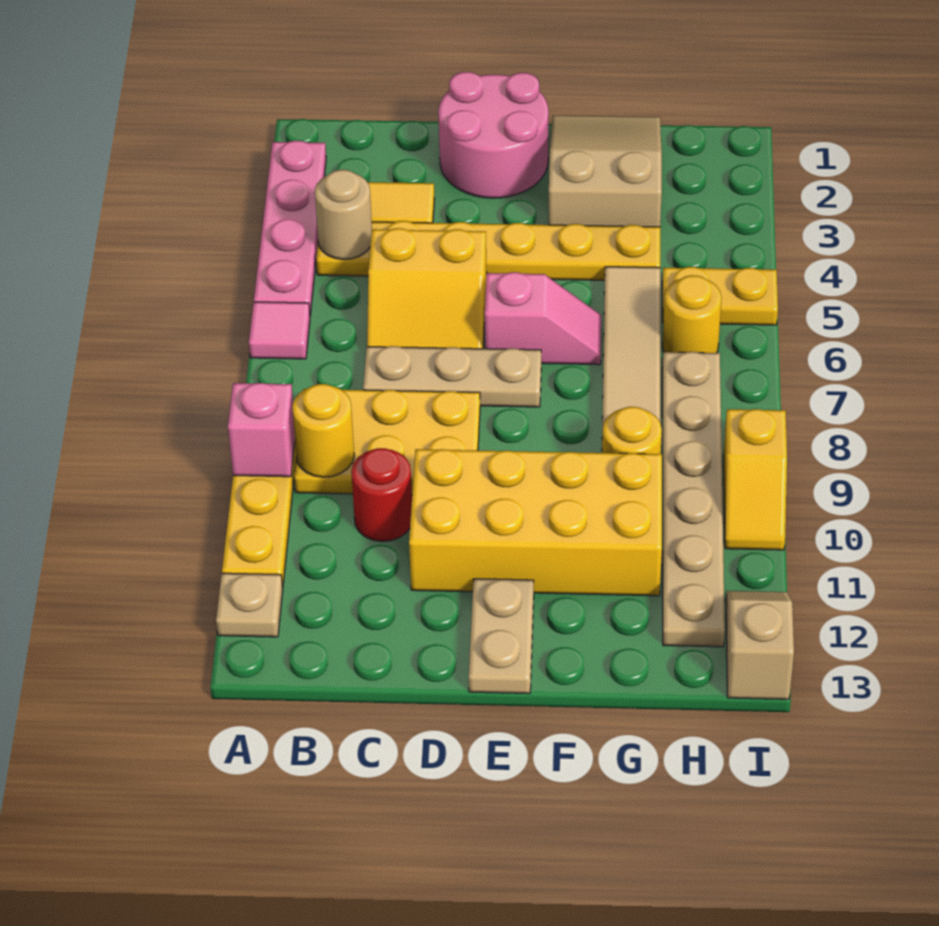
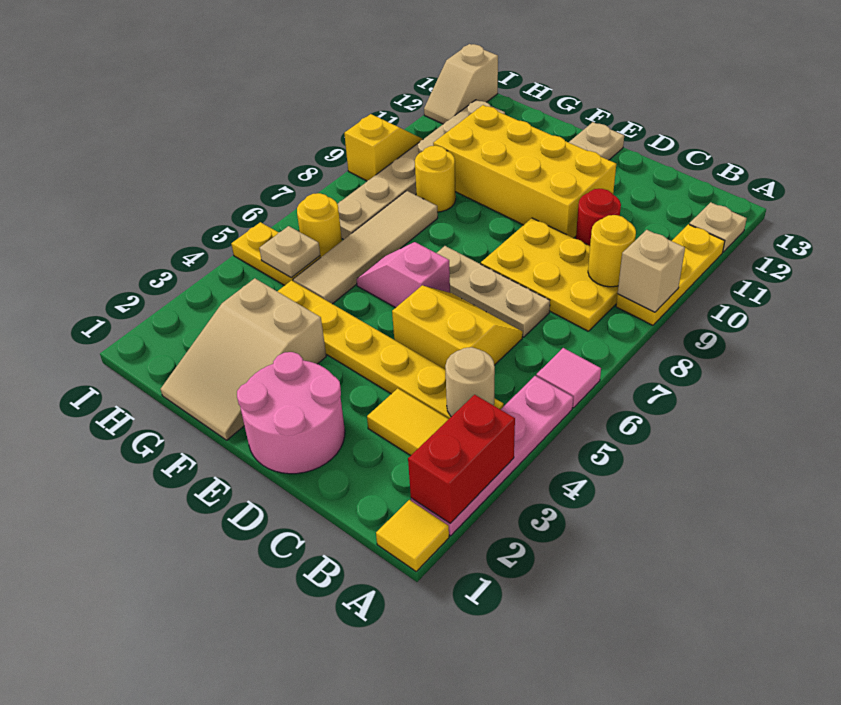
none -> yellow tile A1 level 1
none -> red brick A2:A3 level 2
pink brick A9 level 2 -> tan brick A9 level 2
none -> tan plate H5 level 2

